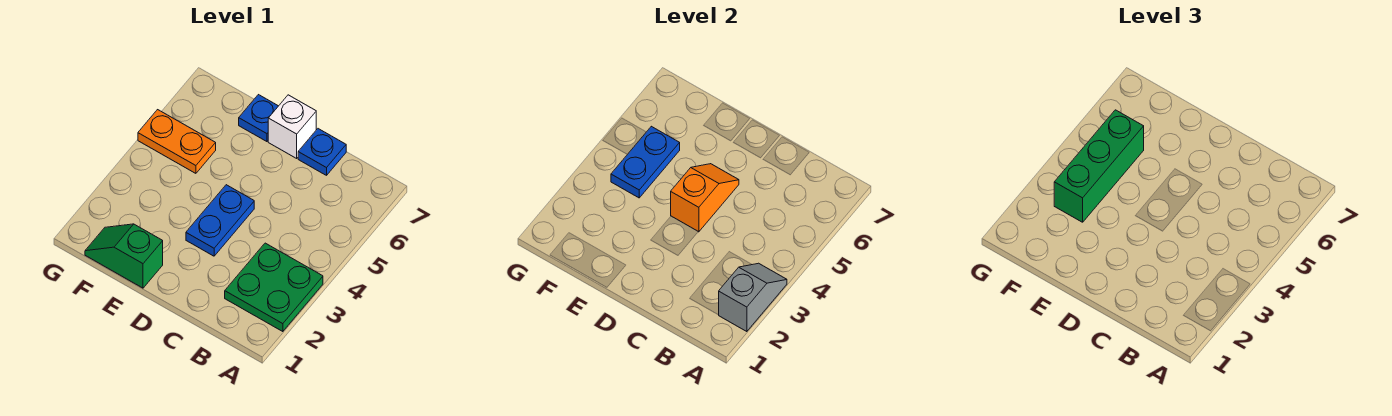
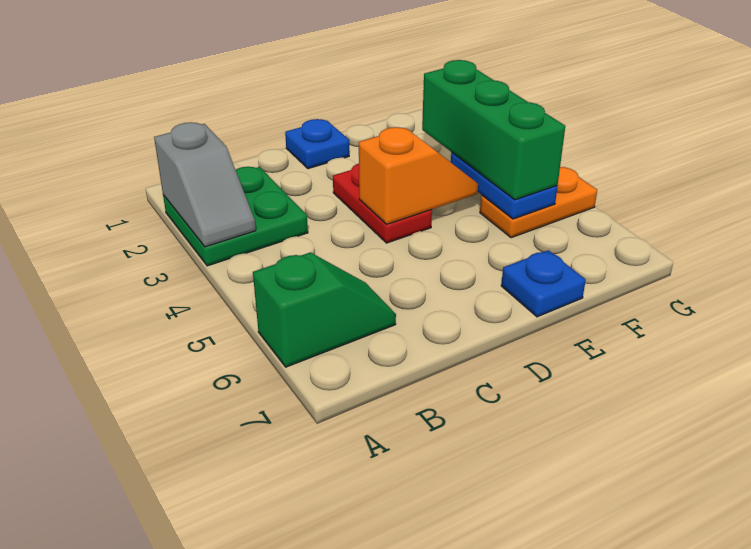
blue plate C7 level 1 -> blue plate D1 level 1
blue plate D3:D4 level 1 -> red plate D3:D4 level 1
orange slope D4:D5 level 2 top 4 -> orange slope D4:E4 level 2 top D
white brick D7 level 1 -> none
green slope E1:F1 level 1 top E -> green slope A6:B6 level 1 top A

